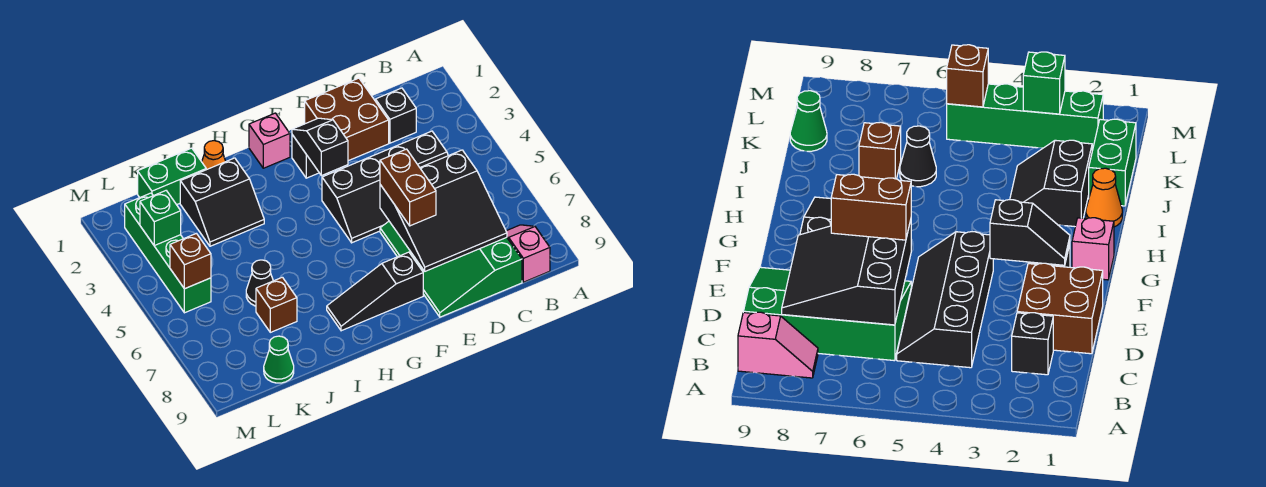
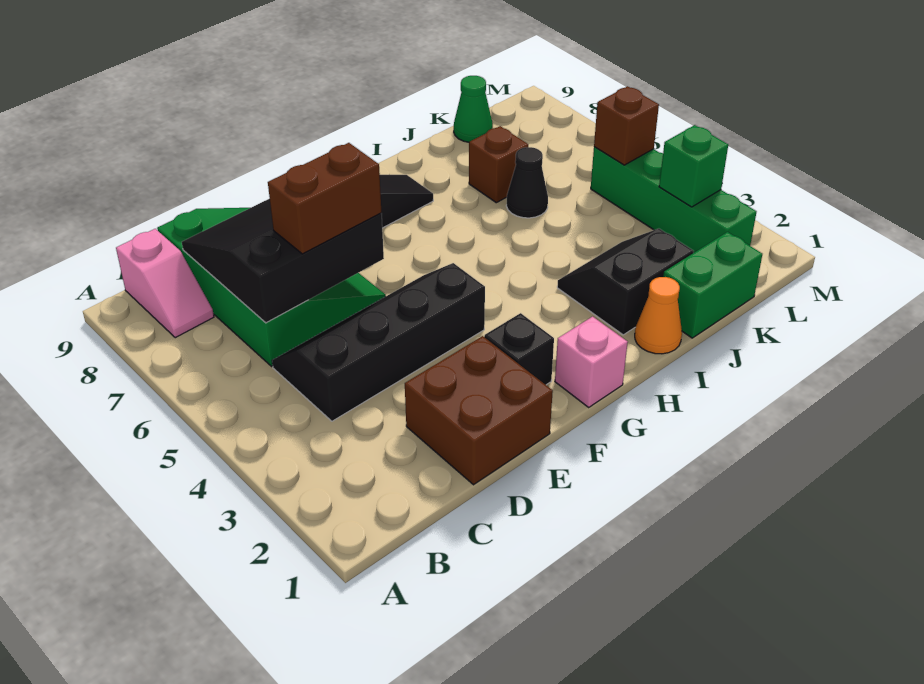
black brick C2 level 1 -> none
brown brick E6:E7 level 3 -> brown brick D6:E6 level 3
black slope F2:F3 level 2 top 3 -> none

